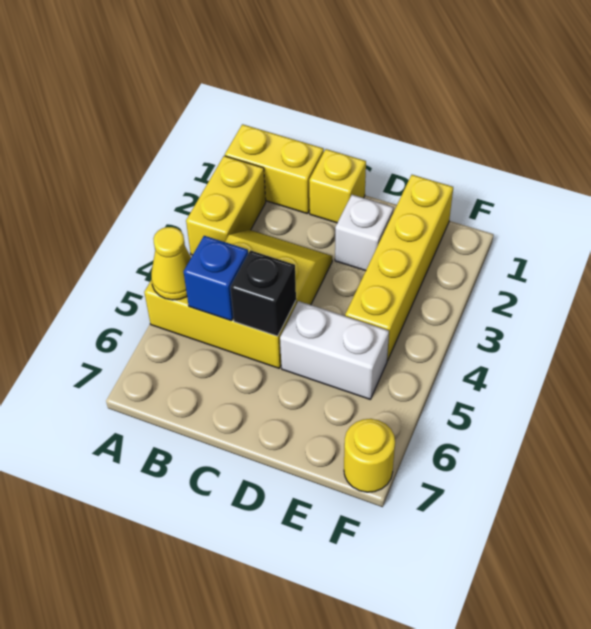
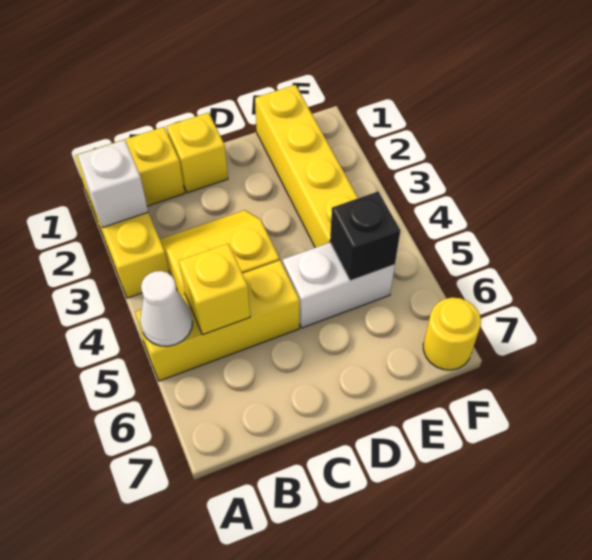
yellow cone A5 level 2 -> white cone A5 level 2
blue brick B5 level 2 -> yellow brick B5 level 2
black brick C5 level 2 -> black brick E5 level 2
white brick D2 level 1 -> white brick A2 level 2

